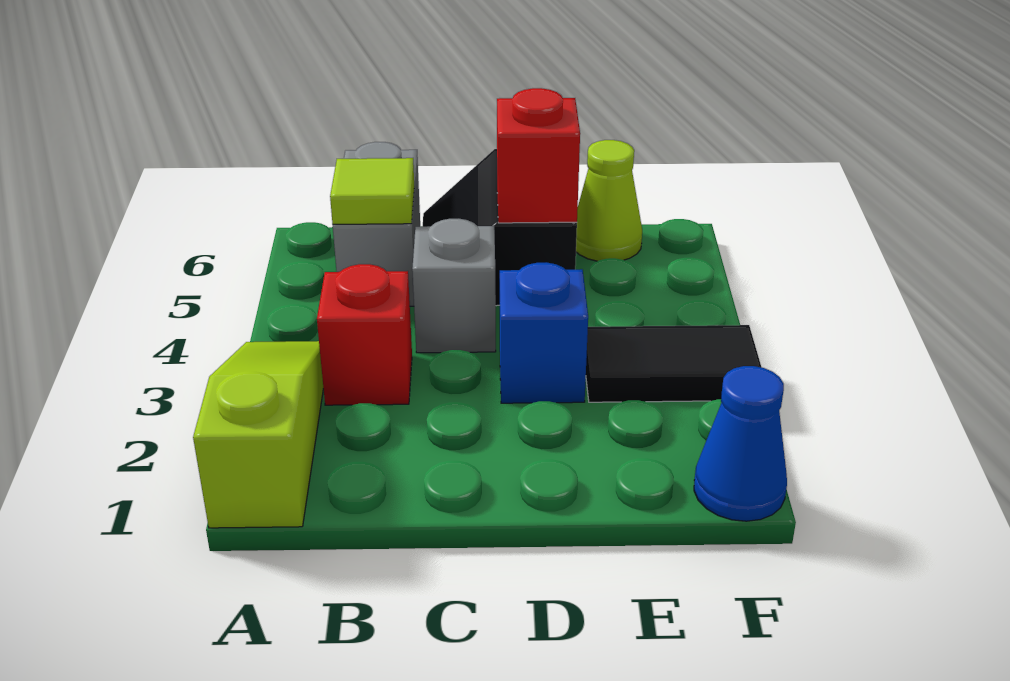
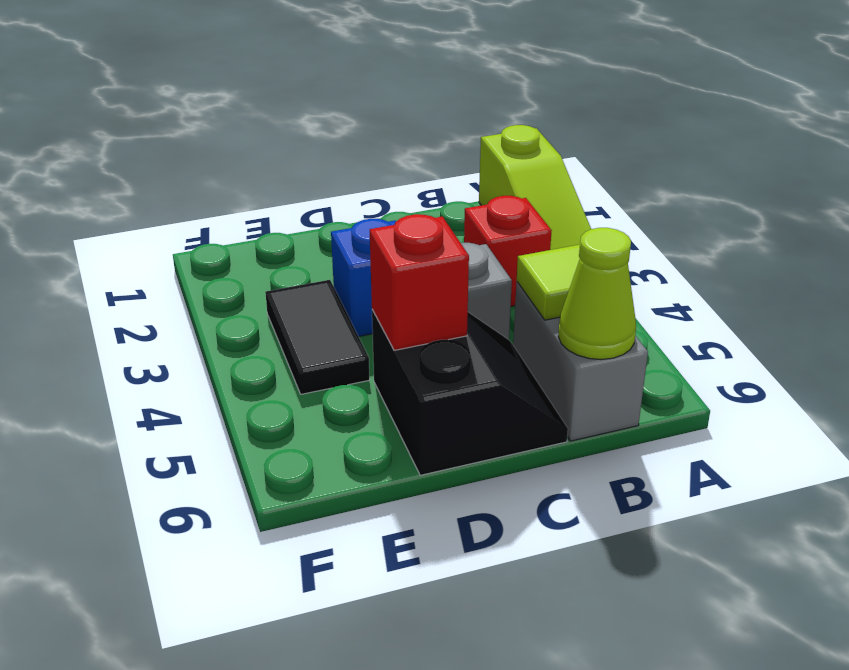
black tile E3:F3 level 1 -> black tile E3:E4 level 1
lime cone E6 level 1 -> lime cone B6 level 2
blue cone F1 level 1 -> none

